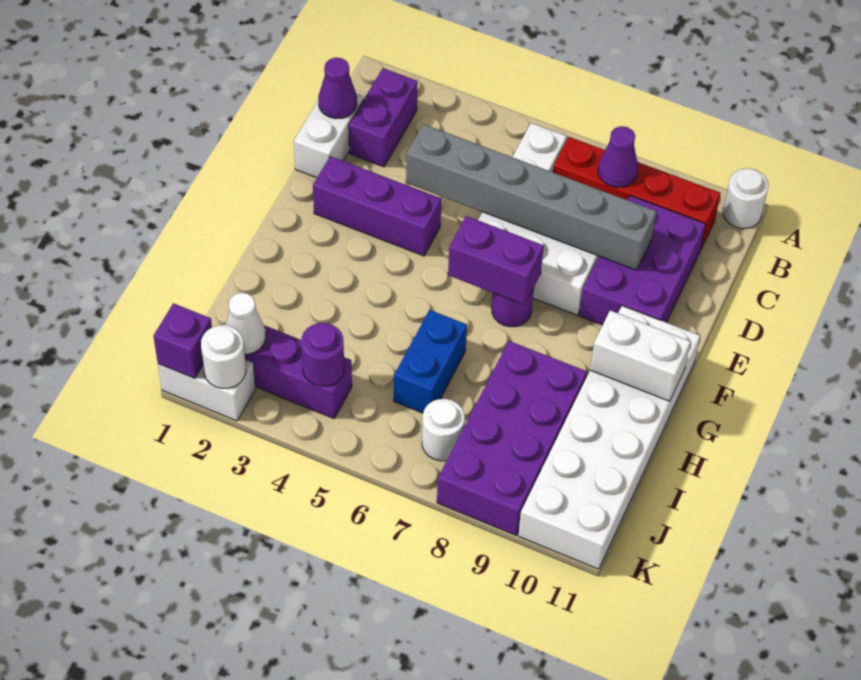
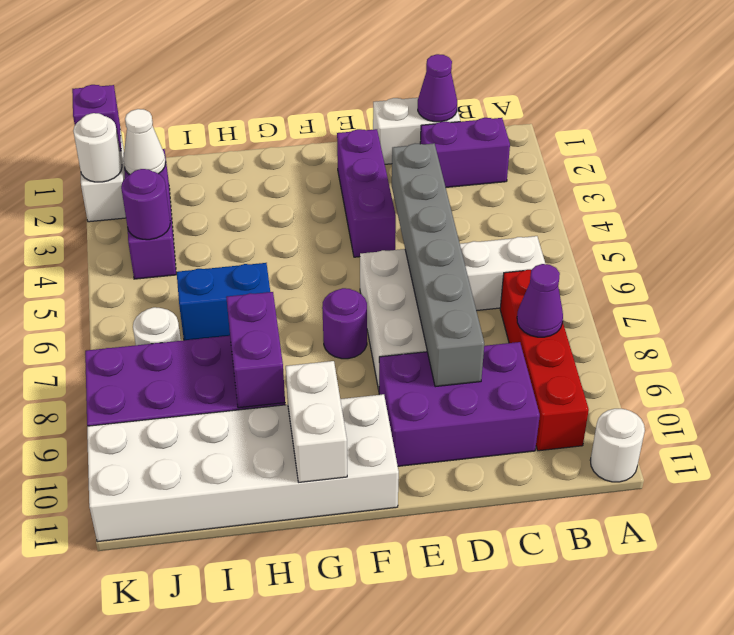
purple brick F6:F7 level 2 -> purple brick H8:H9 level 2

